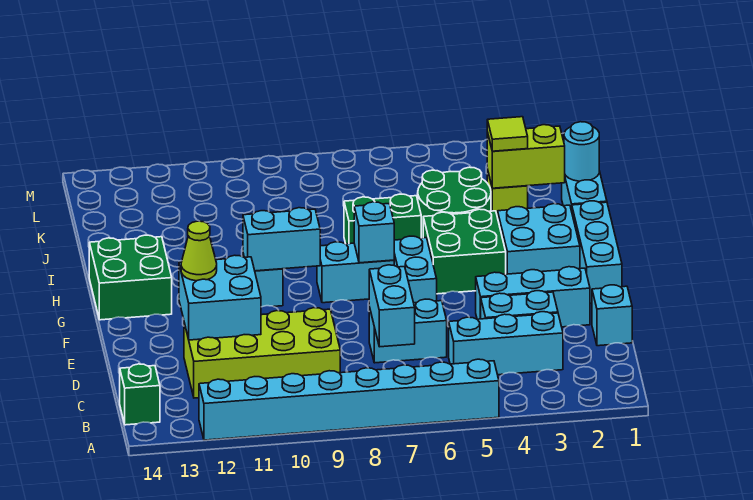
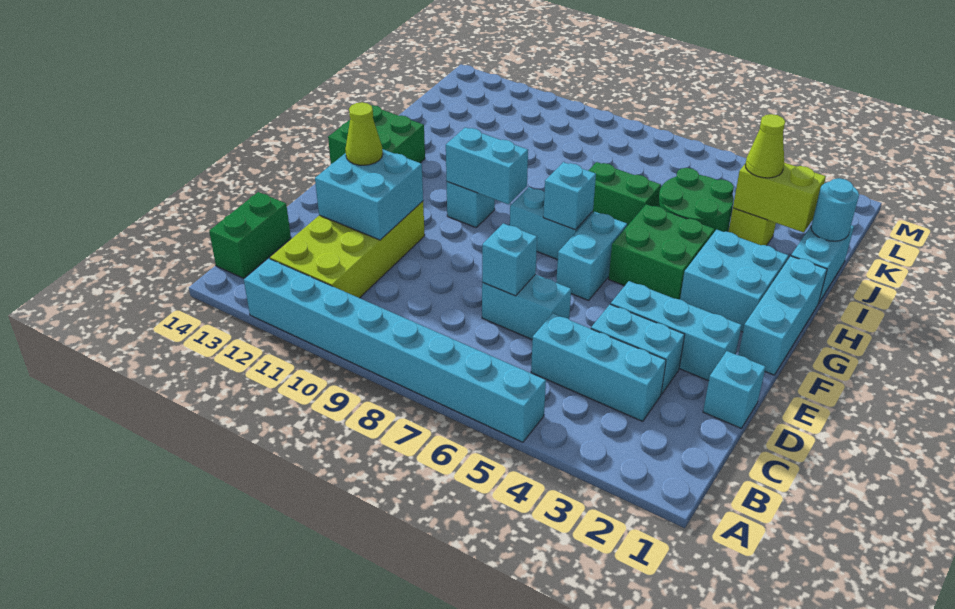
green brick B14 level 1 -> green brick B14:C14 level 1
cyan brick C7:D7 level 2 -> cyan brick D7 level 2
lime brick C9:D12 level 1 -> lime brick B11:E12 level 1
lime tile J3 level 3 -> lime cone J3 level 3

